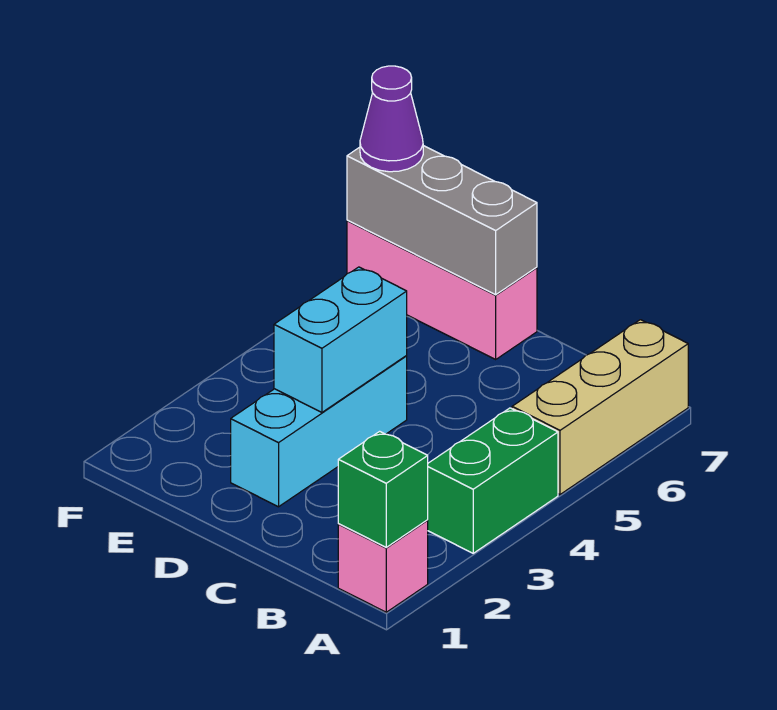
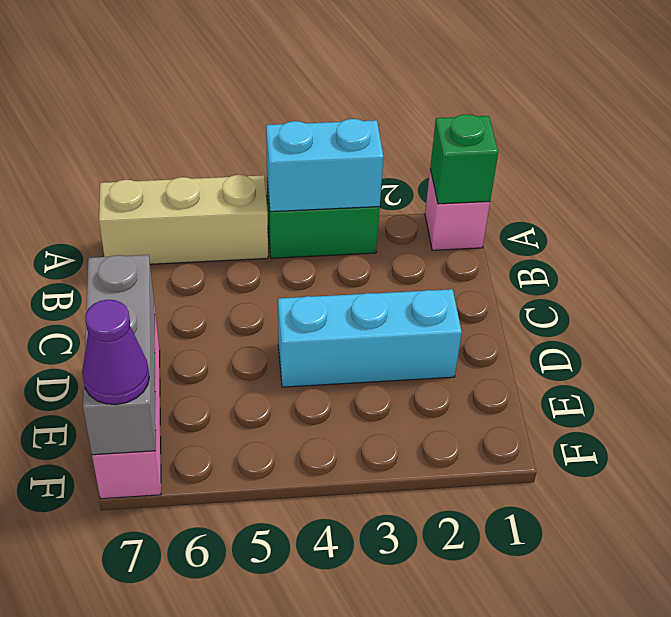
cyan brick D3:D4 level 2 -> cyan brick A3:A4 level 2

